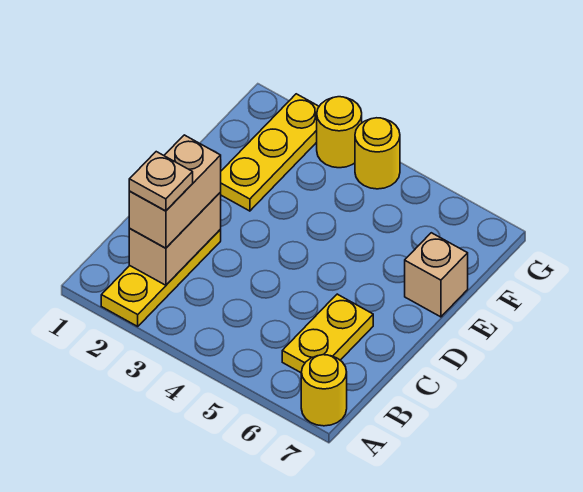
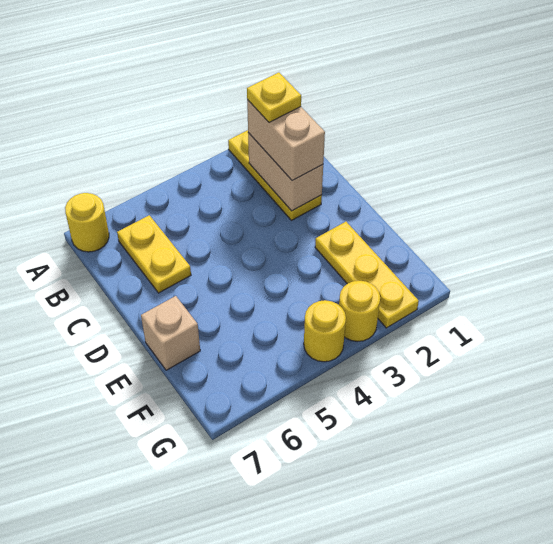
tan plate B2 level 4 -> yellow plate B2 level 4

